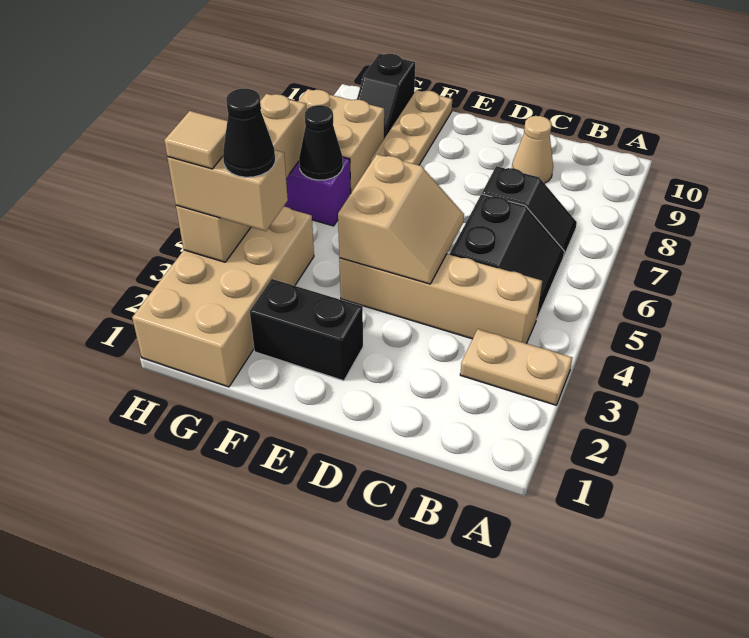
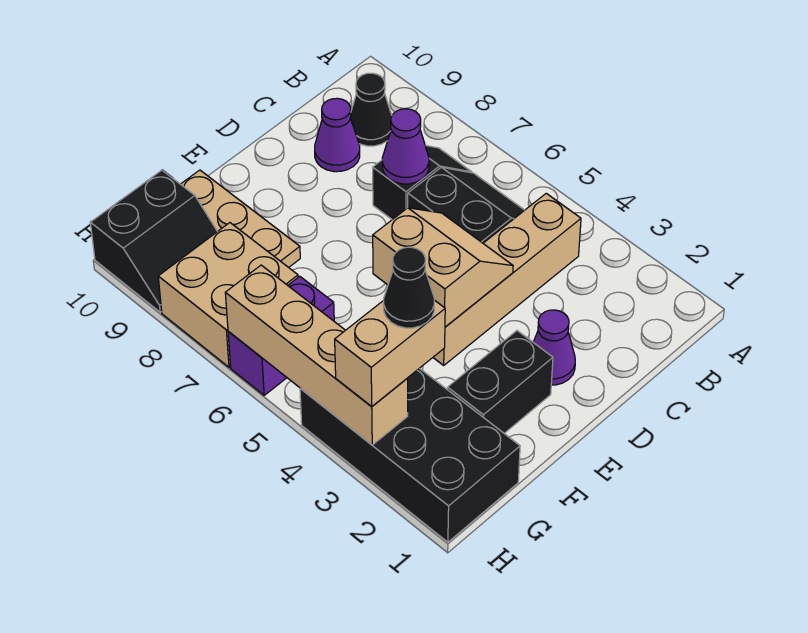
tan plate A3:B3 level 1 -> none
none -> purple cone C7 level 2
tan cone C9 level 1 -> purple cone C9 level 1
none -> purple cone D2 level 1
tan brick G1:H4 level 1 -> black brick G1:H4 level 1
black cone G6 level 2 -> black cone B9 level 1
black slope G9:G10 level 1 top 10 -> black slope G9:H10 level 1 top 10
tan tile H3 level 4 -> none

